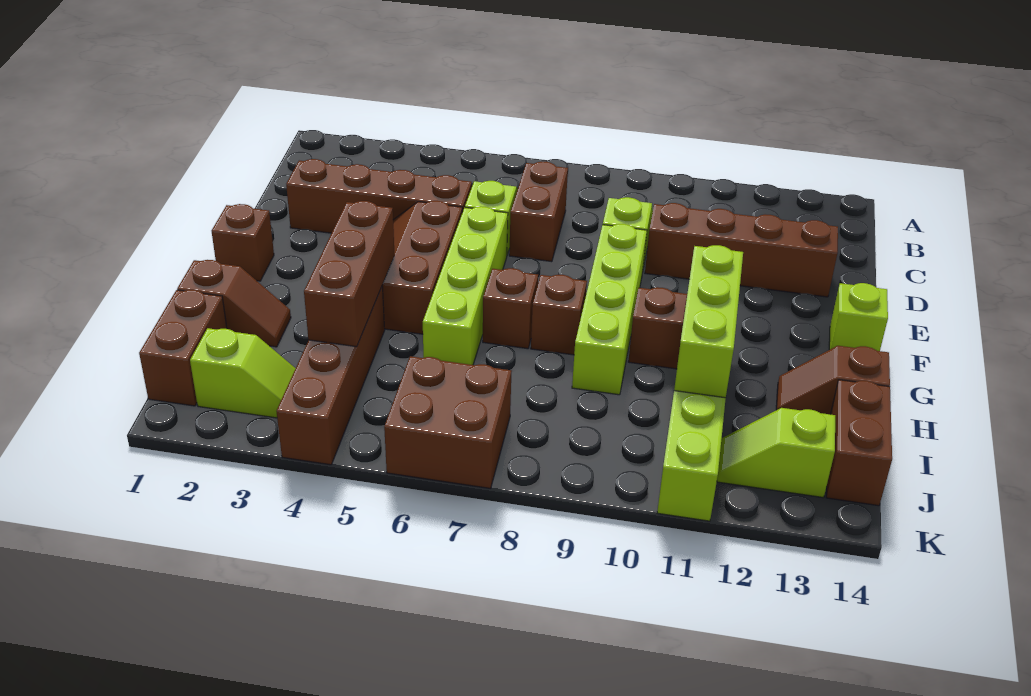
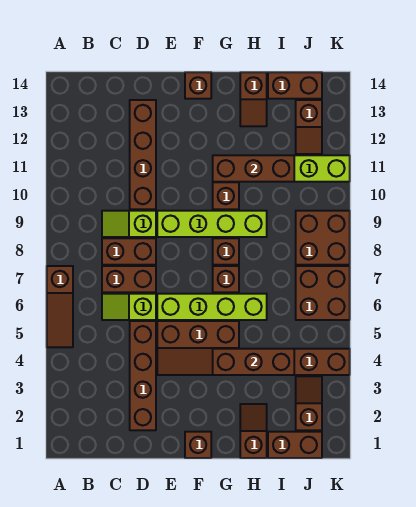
none -> brown slope A5:A7 level 1 top 7
none -> brown brick C8:D8 level 1
lime brick F14 level 1 -> brown brick F14 level 1
lime brick G11:I11 level 2 -> brown brick G11:I11 level 2
lime slope J2:J3 level 1 top 2 -> brown slope J2:J3 level 1 top 2
none -> brown brick J8:K9 level 1
lime slope J12:J13 level 1 top 13 -> brown slope J12:J13 level 1 top 13

